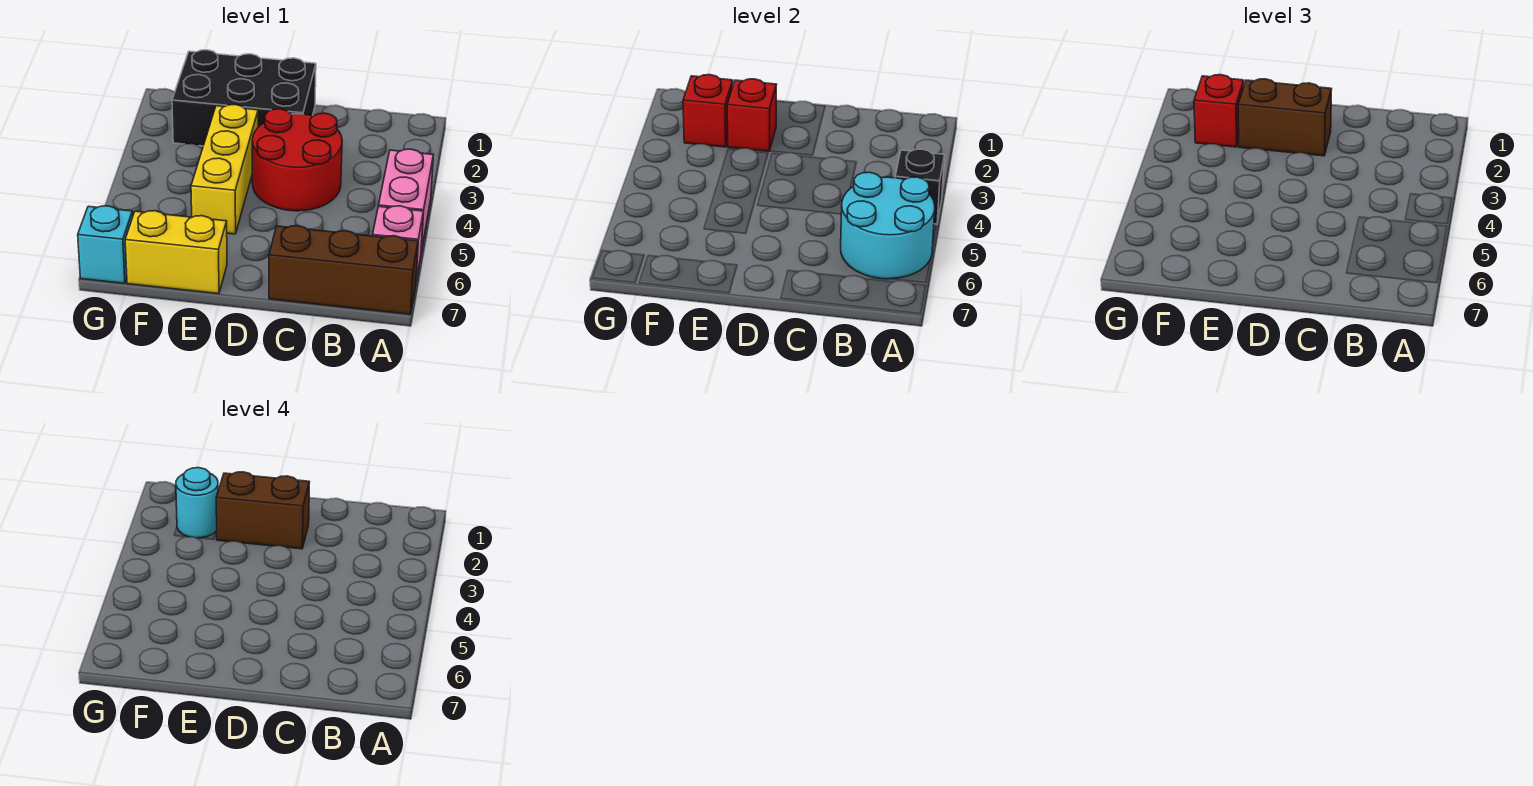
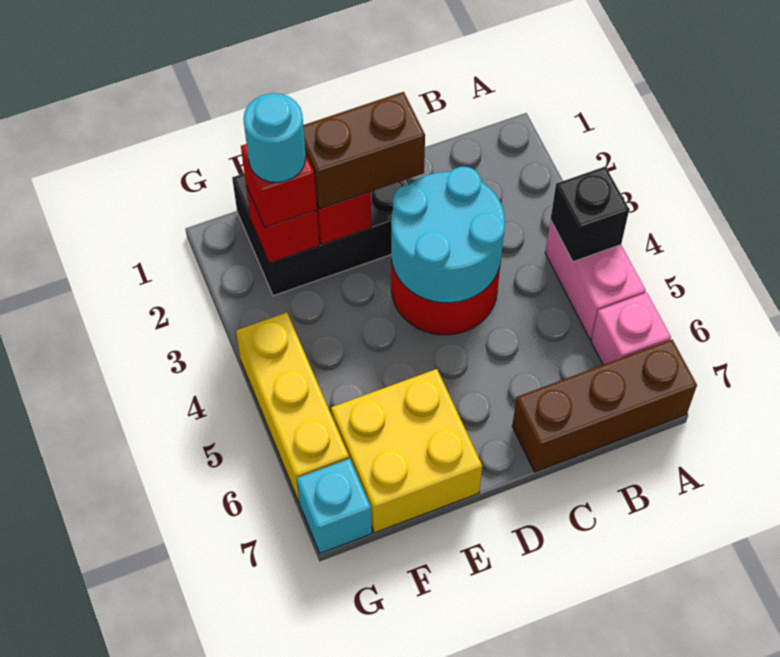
cyan round brick A5:B6 level 2 -> cyan round brick C3:D4 level 2
brown brick D2:E2 level 4 -> none
yellow brick E3:E5 level 1 -> yellow brick G4:G6 level 1
yellow brick E7:F7 level 1 -> yellow brick E6:F7 level 1

